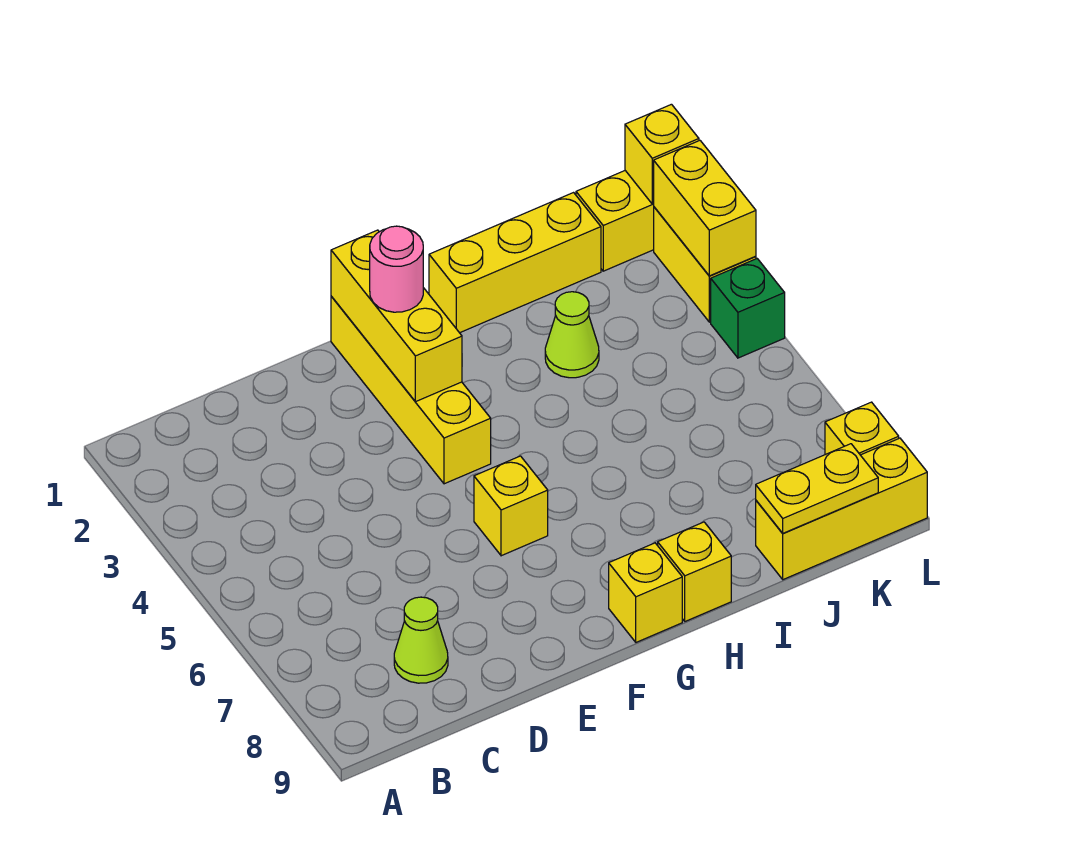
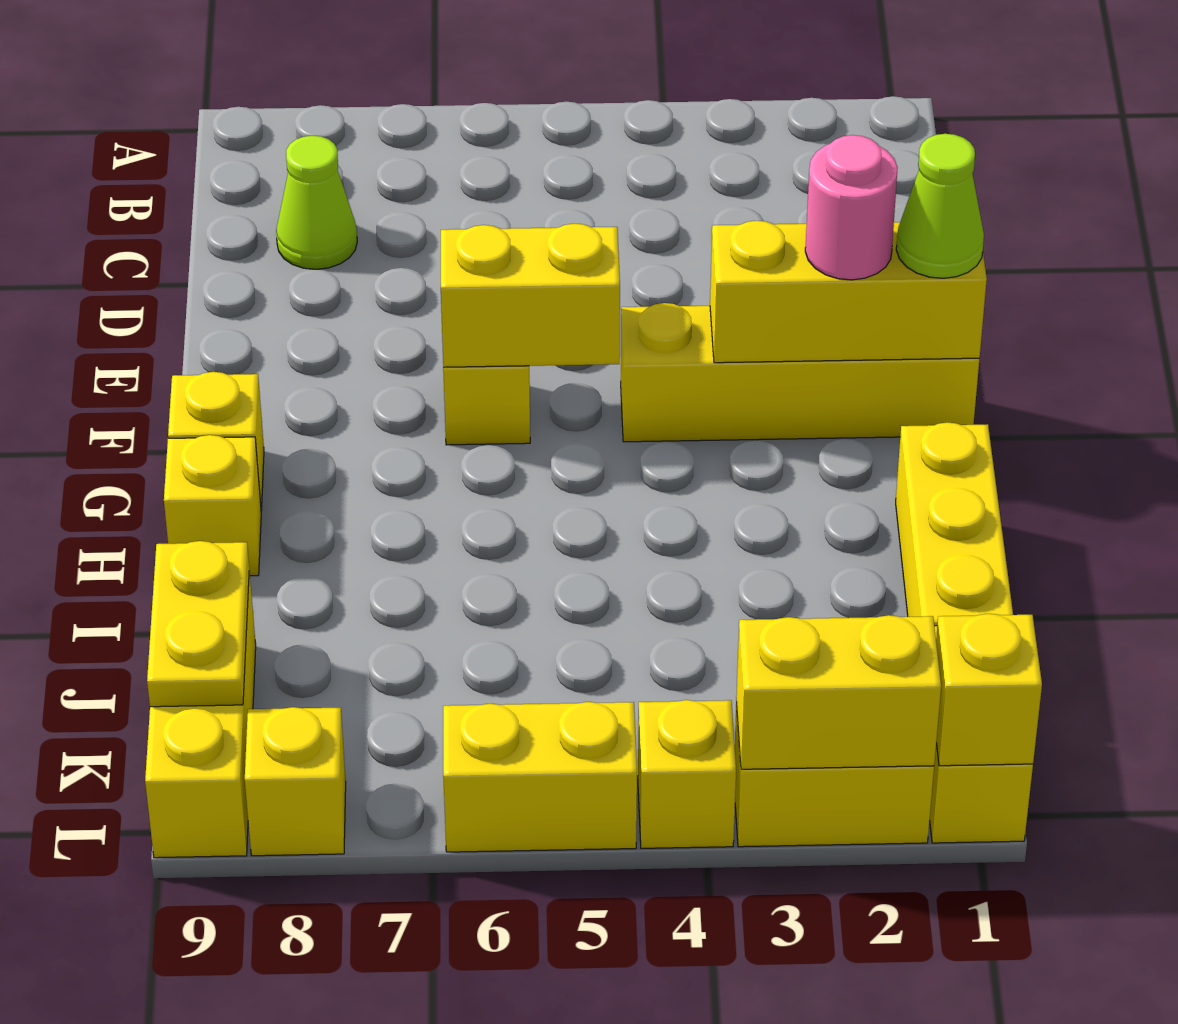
none -> yellow brick F5:F6 level 2
lime cone I3 level 1 -> lime cone F1 level 3
green brick L4 level 1 -> yellow brick L4 level 1
none -> yellow brick L5:L6 level 1

